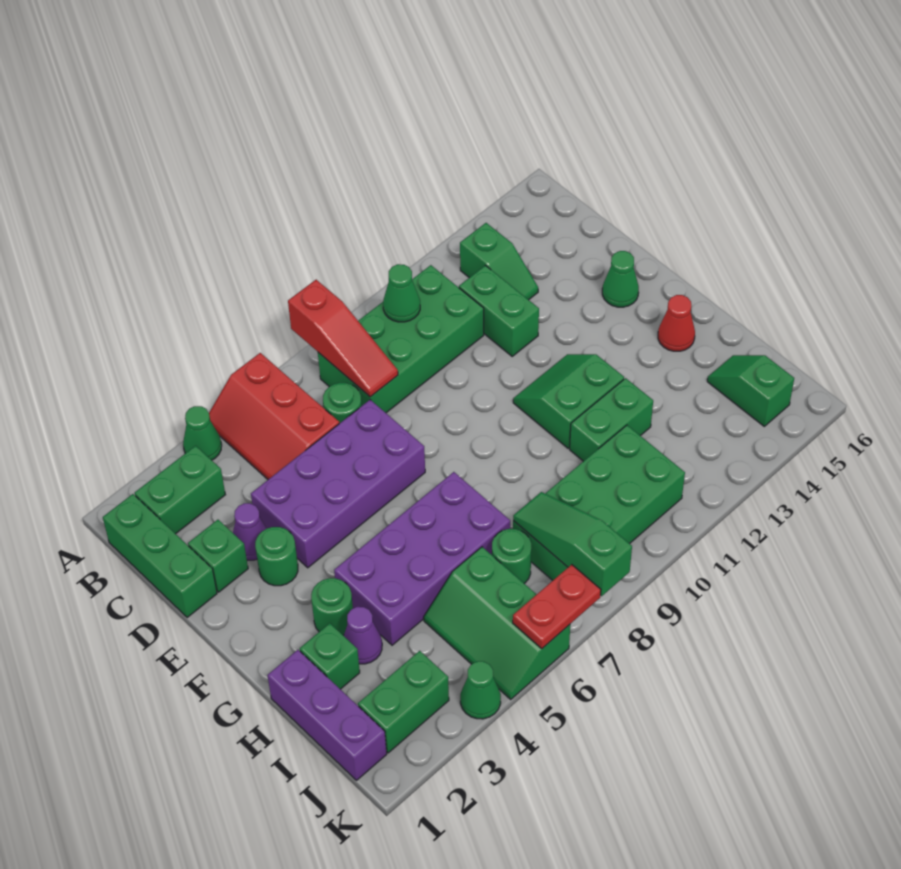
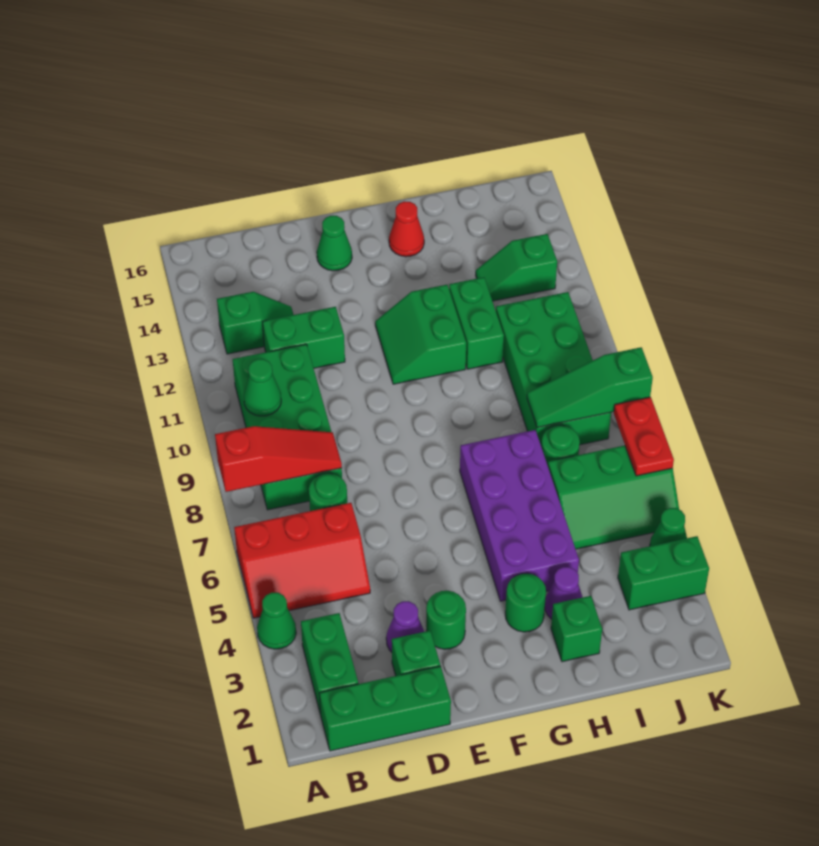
purple brick D4:E7 level 1 -> none
purple brick H1:J1 level 1 -> none
green slope I15:J15 level 1 top J -> green slope I13:J13 level 1 top J
green brick J2:J3 level 1 -> green brick J3:K3 level 1

